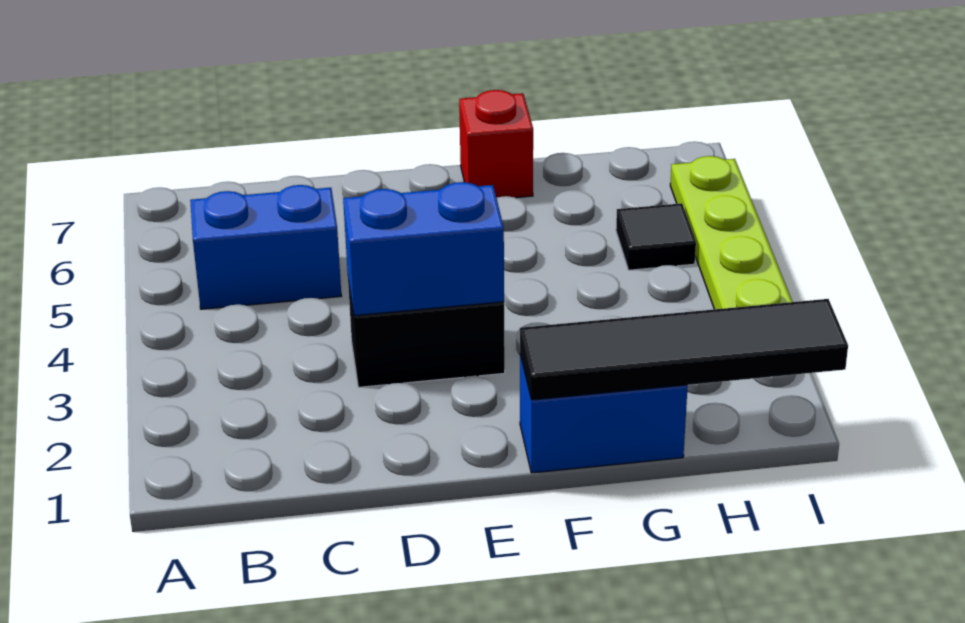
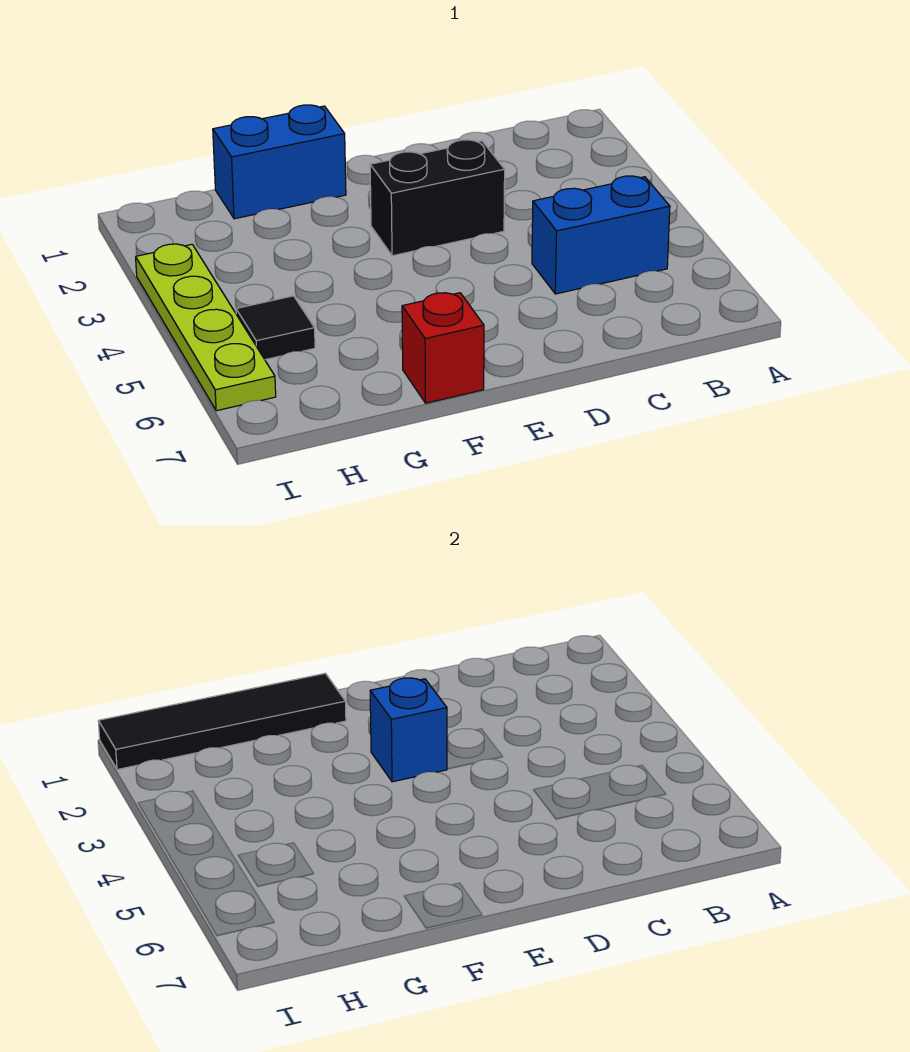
blue brick D3:E3 level 2 -> blue brick E3 level 2

